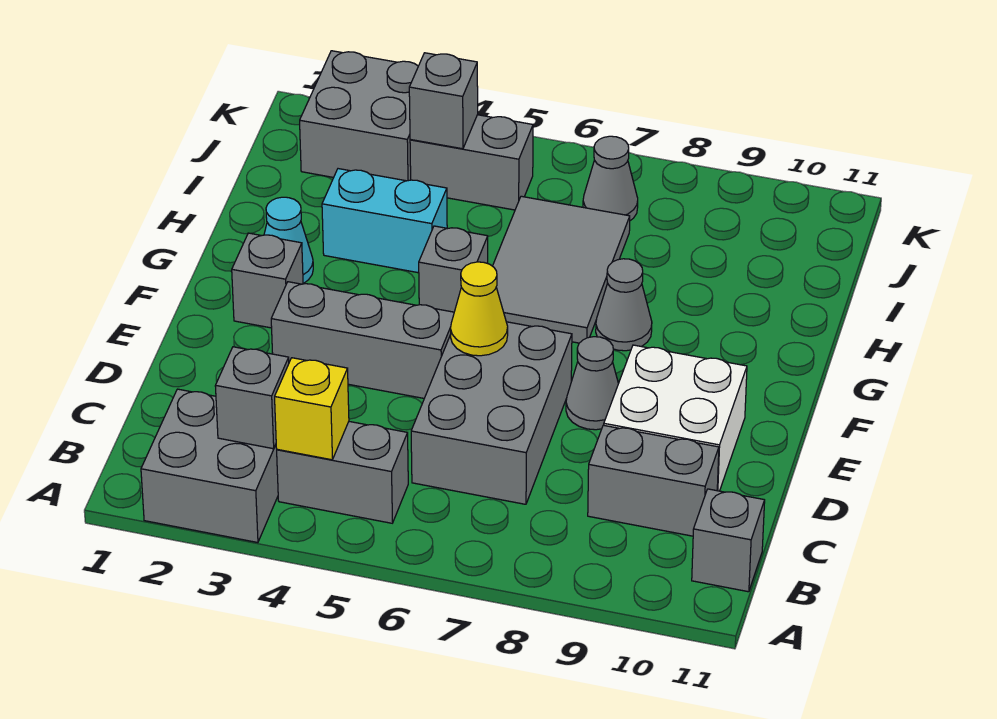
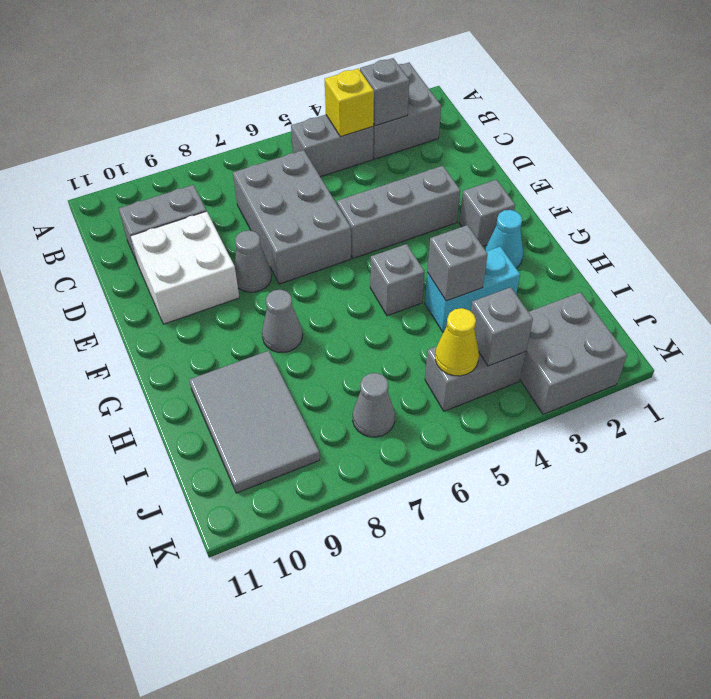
grey brick B11 level 1 -> grey brick H4 level 2
yellow cone E6 level 2 -> yellow cone J5 level 2
grey tile G6:I7 level 1 -> grey tile H9:J10 level 1

